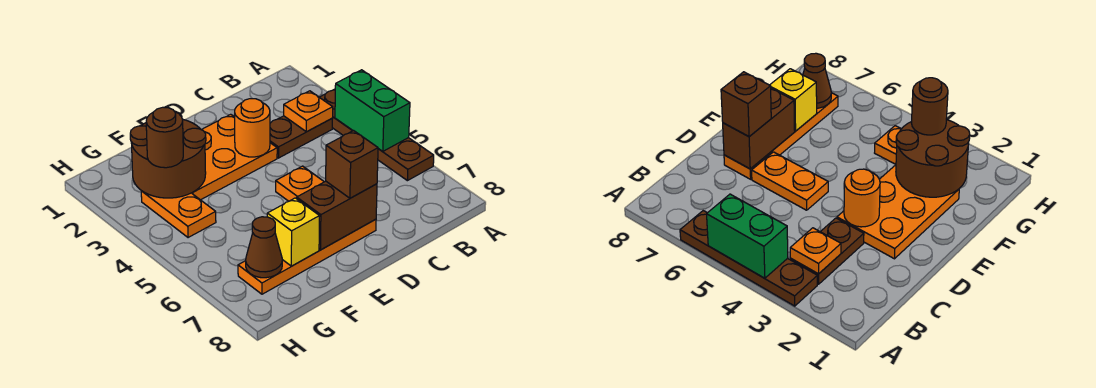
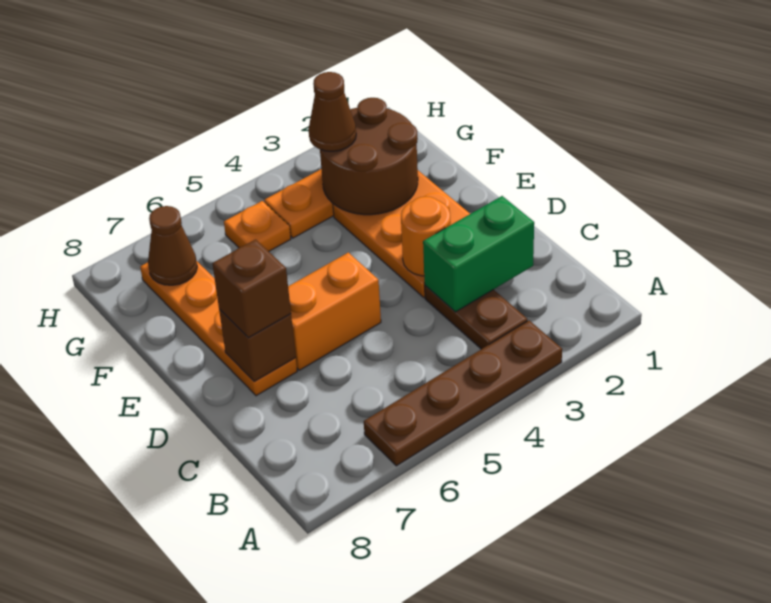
green brick A4:A5 level 2 -> green brick C2:C3 level 2
orange plate B3 level 2 -> orange plate G5 level 1
orange plate D5:D6 level 1 -> orange brick D5:D6 level 1
brown brick D7:E7 level 2 -> brown brick D7 level 2
yellow brick F7 level 2 -> none
brown round brick G3 level 3 -> brown cone G3 level 3

